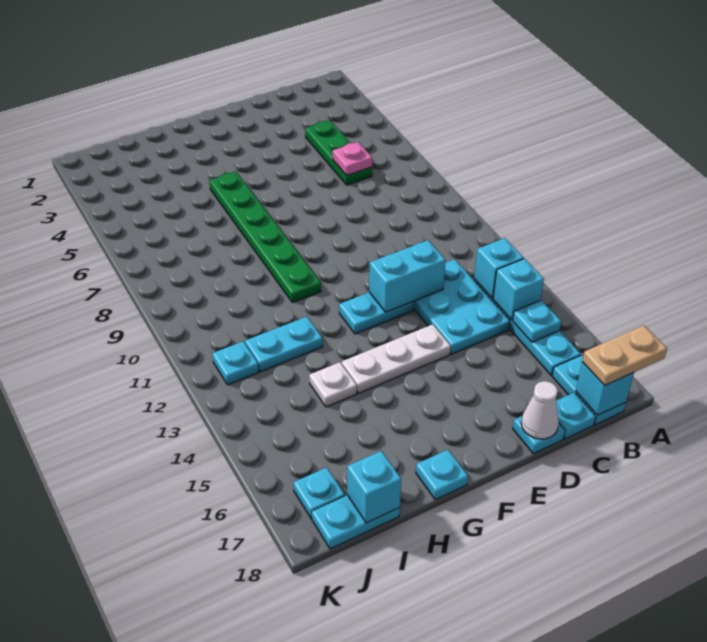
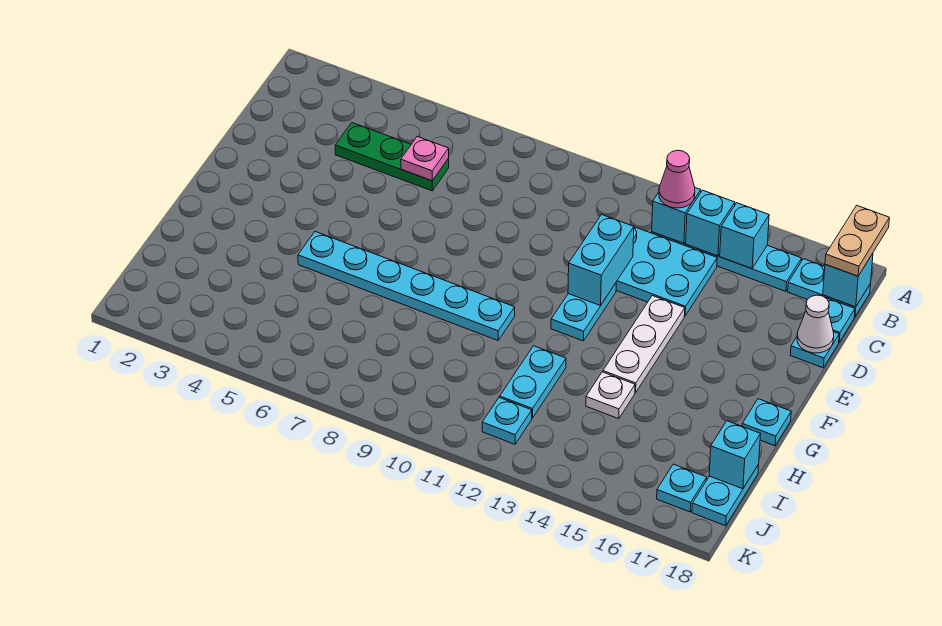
none -> pink cone B13 level 3
cyan plate B15 level 2 -> cyan brick B15 level 2
green plate G5:G10 level 1 -> cyan plate G5:G10 level 1

